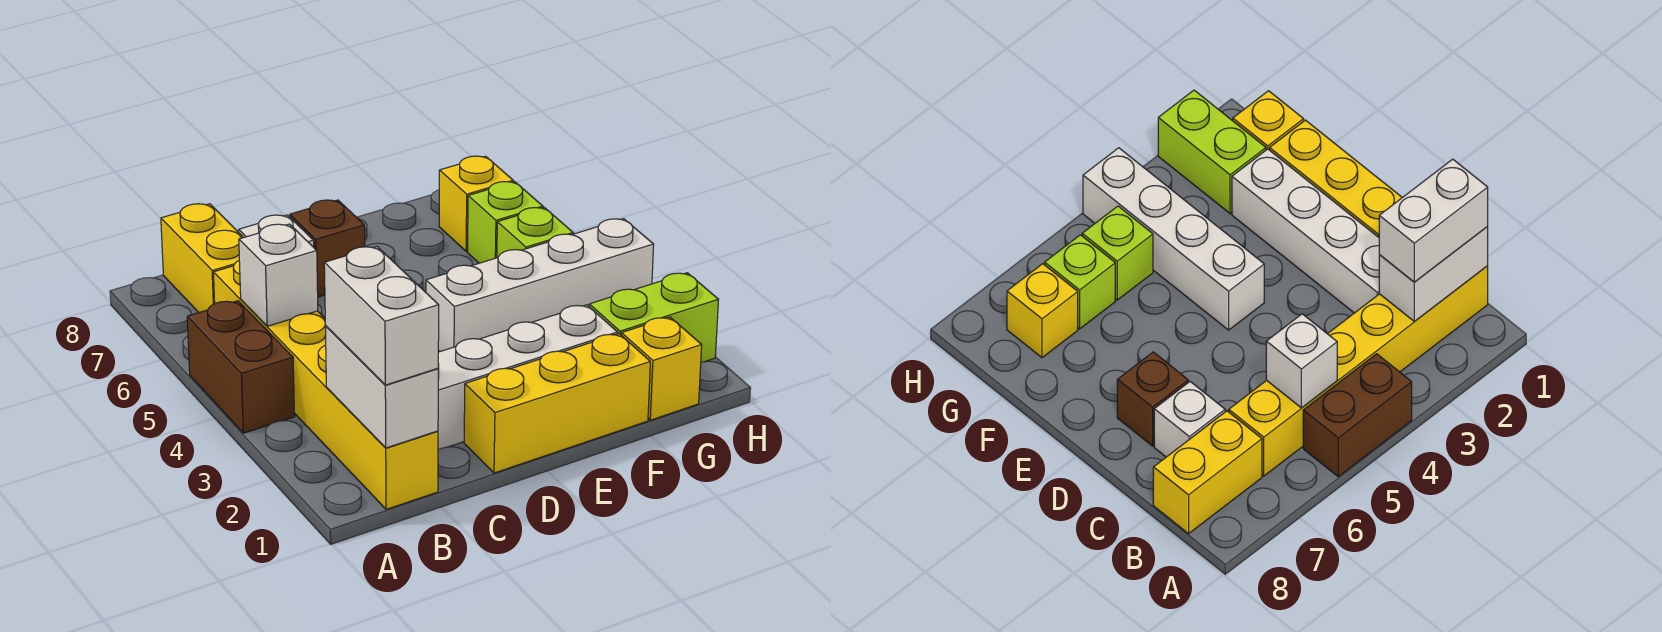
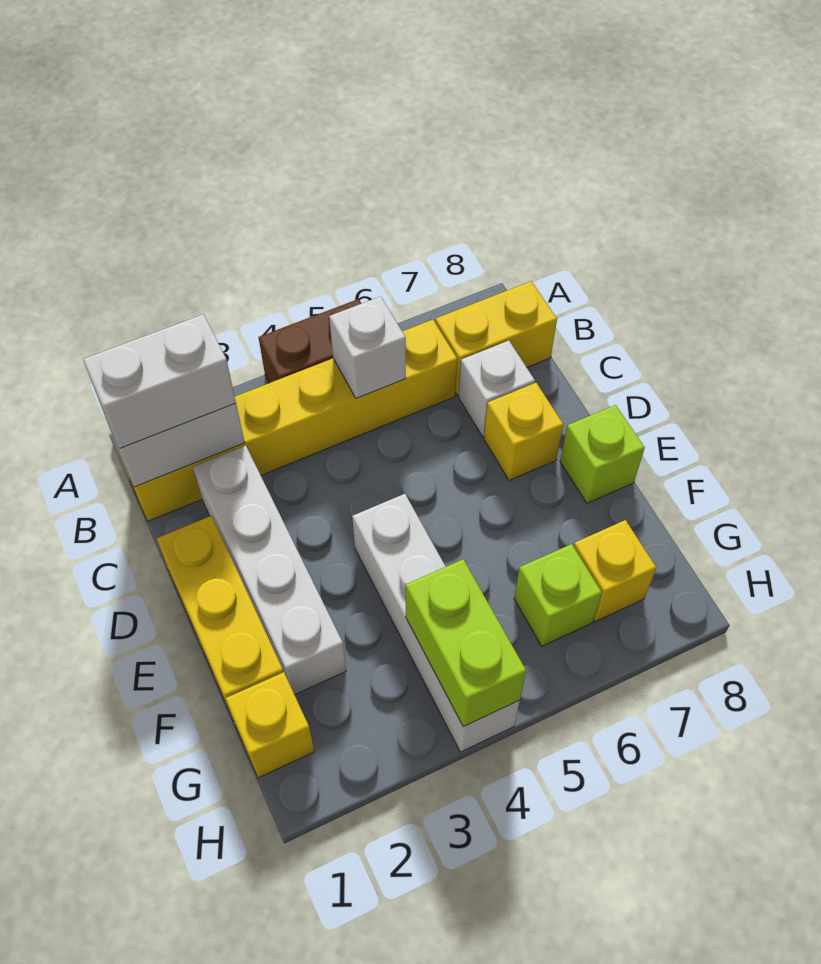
brown brick D7 level 1 -> yellow brick D7 level 1
lime brick G2:H2 level 1 -> lime brick G4:H4 level 2
lime brick G5 level 1 -> lime brick E8 level 1

